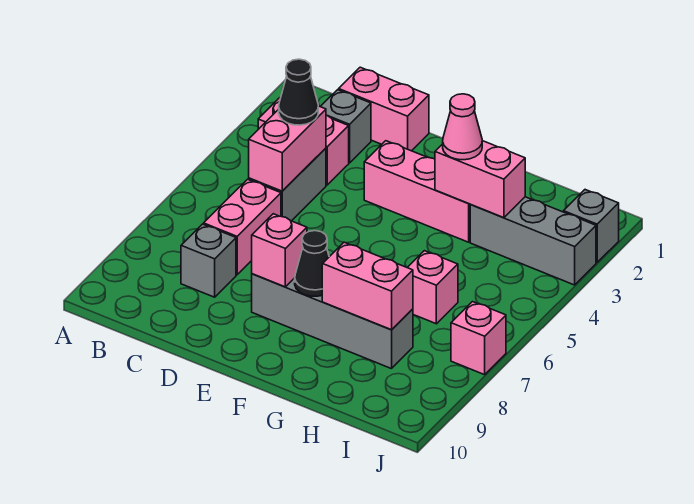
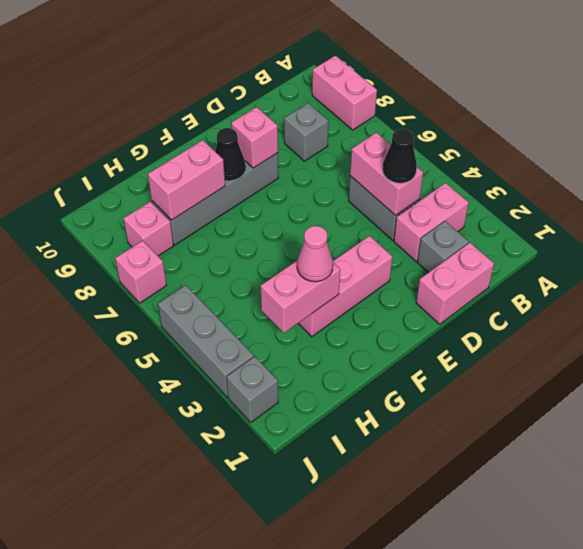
pink brick C6:C7 level 1 -> pink brick A8:A9 level 1
grey brick H3:J3 level 1 -> grey brick J3:J5 level 1
pink brick H6 level 1 -> pink brick I8 level 1

